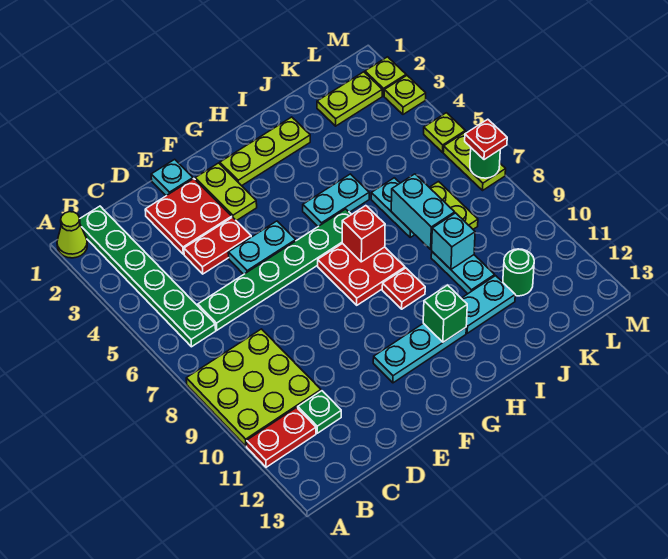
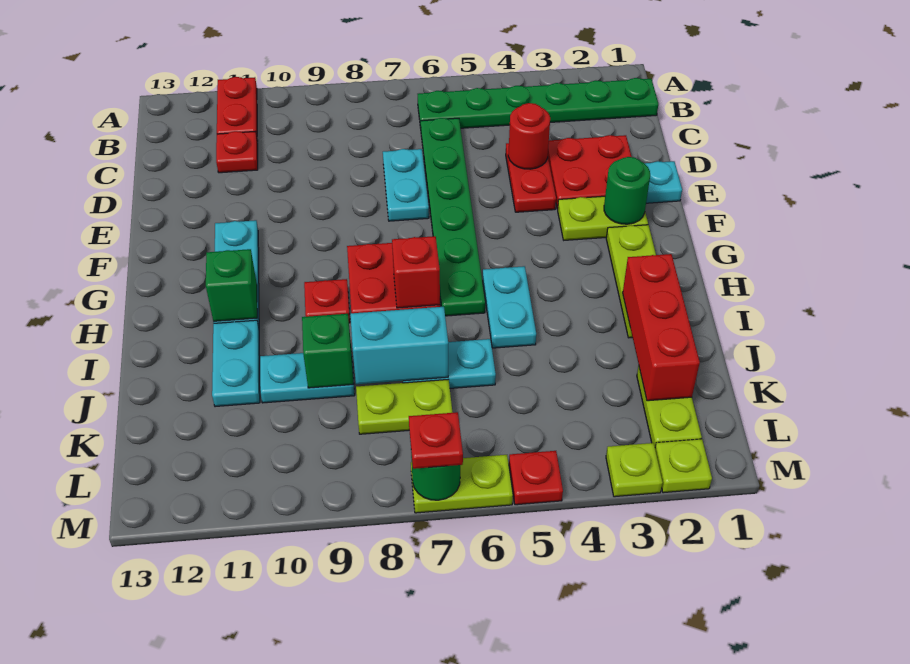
lime cone A1 level 1 -> none
lime plate A8:C10 level 1 -> none
green plate C11 level 1 -> red plate C11 level 1
none -> red round brick D4 level 2
cyan plate E5:F5 level 1 -> cyan plate D7:E7 level 1
none -> red brick I2:K2 level 2
cyan brick J9 level 2 -> green brick J9 level 2
green round brick K11 level 1 -> green round brick F2 level 2
lime plate M5 level 1 -> red plate M5 level 1

